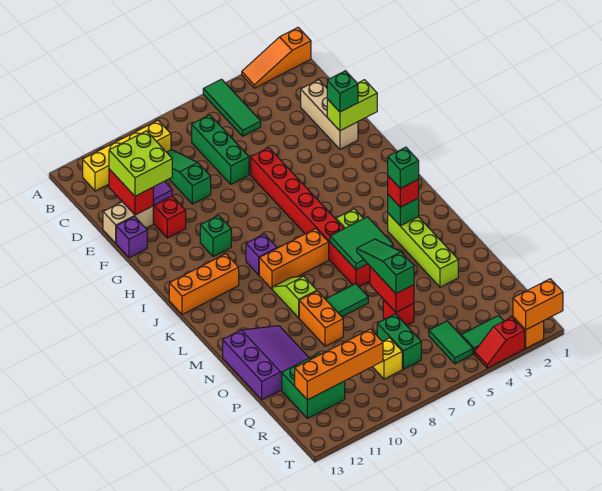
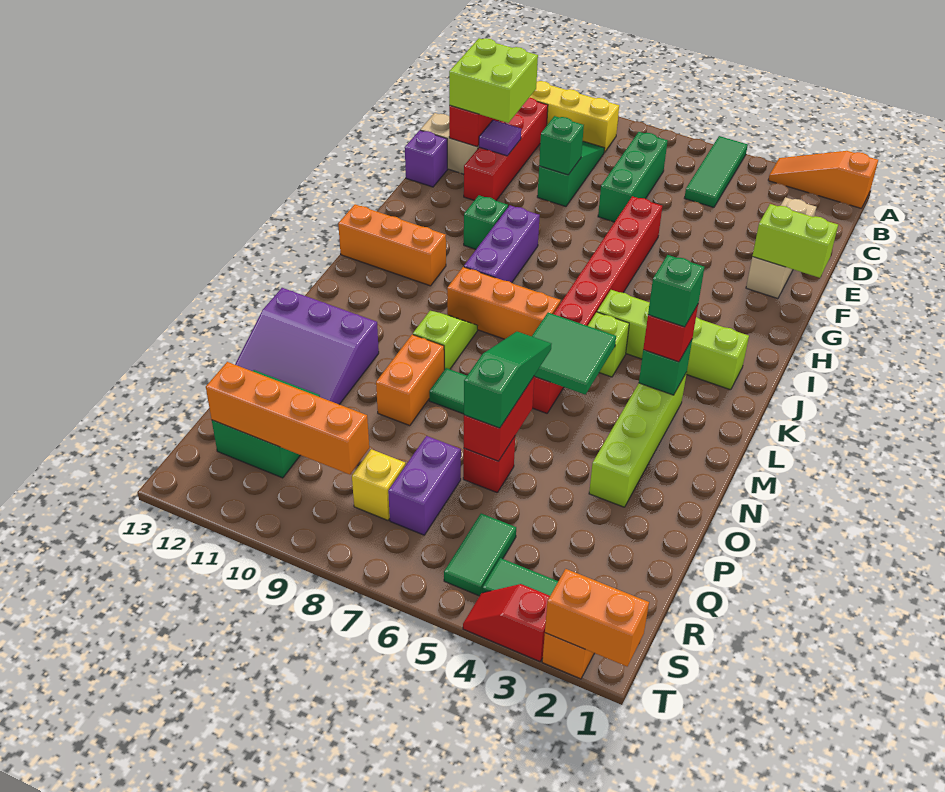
green brick F2 level 3 -> green brick E9 level 2
none -> lime brick J2:J5 level 1
purple brick J9 level 1 -> purple brick H9:J9 level 1
purple slope N11:P13 level 1 top 13 -> purple slope N11:P13 level 1 top N
green brick Q7:R7 level 1 -> purple brick Q7:R7 level 1

